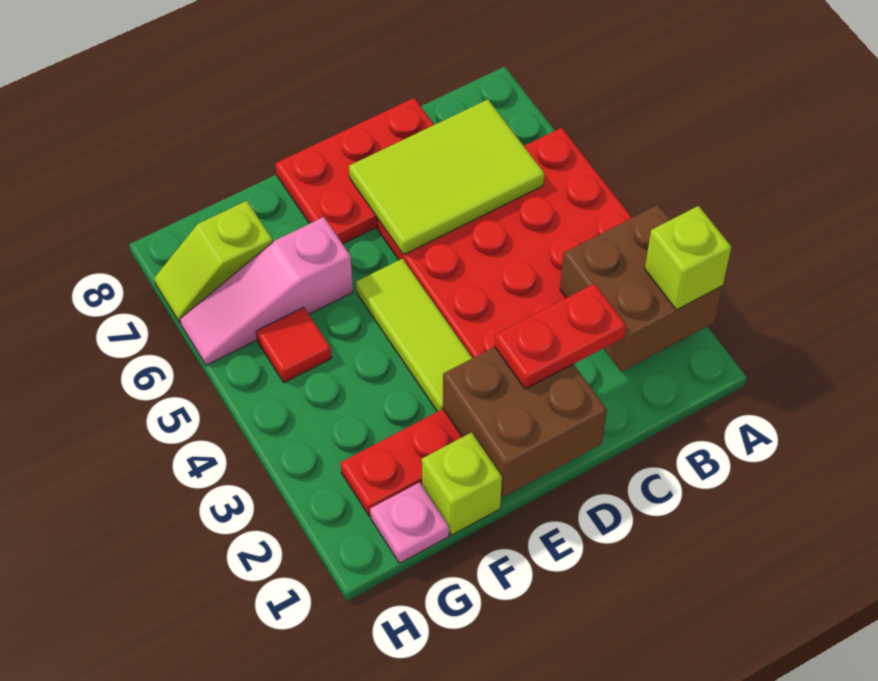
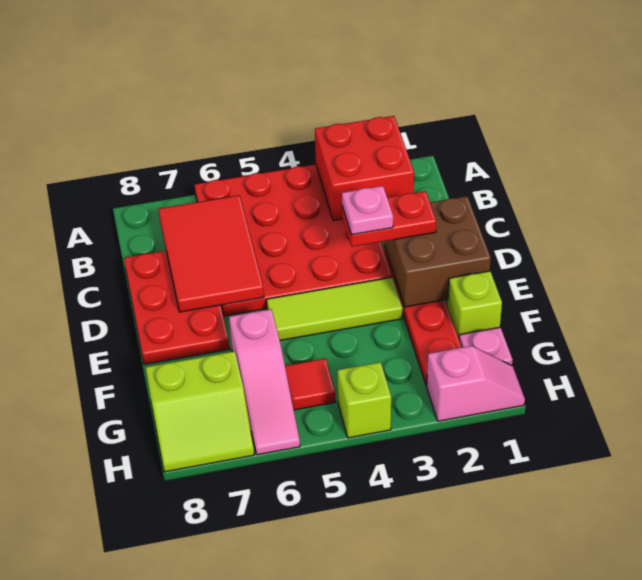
brown brick A2:B3 level 2 -> red brick A2:B3 level 2
lime brick A2 level 3 -> lime brick H4 level 1
lime tile B6:D7 level 2 -> red tile B6:D7 level 2
red plate C2:D2 level 3 -> red plate D2:D3 level 3
none -> pink plate D3 level 4
lime slope G7:H7 level 1 top G -> lime slope G7:H8 level 1 top G
none -> pink slope H1:H2 level 1 top 2

